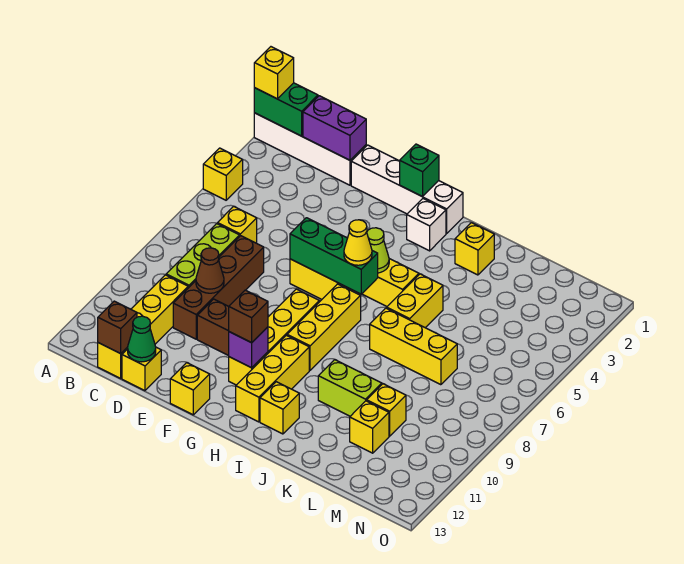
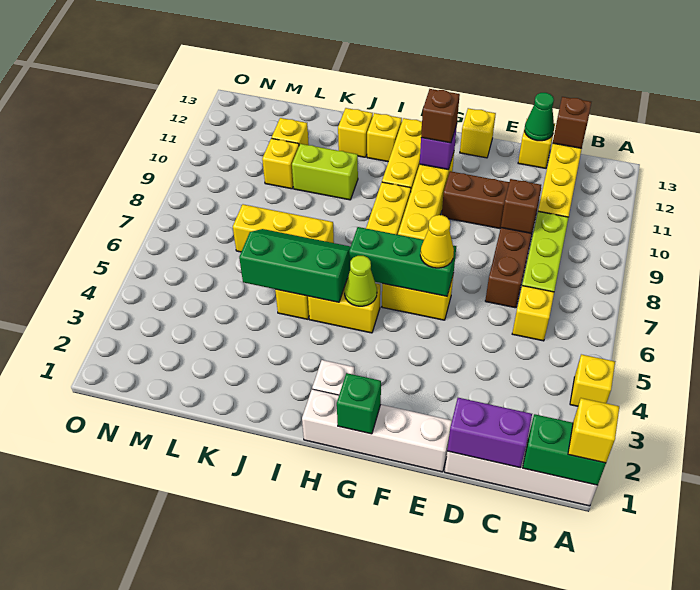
brown cone D9 level 2 -> brown brick D9 level 2
yellow cone H6 level 3 -> yellow cone F6 level 3
none -> green slope I5:K6 level 2 top 5
yellow brick J2 level 1 -> yellow brick J12 level 1

